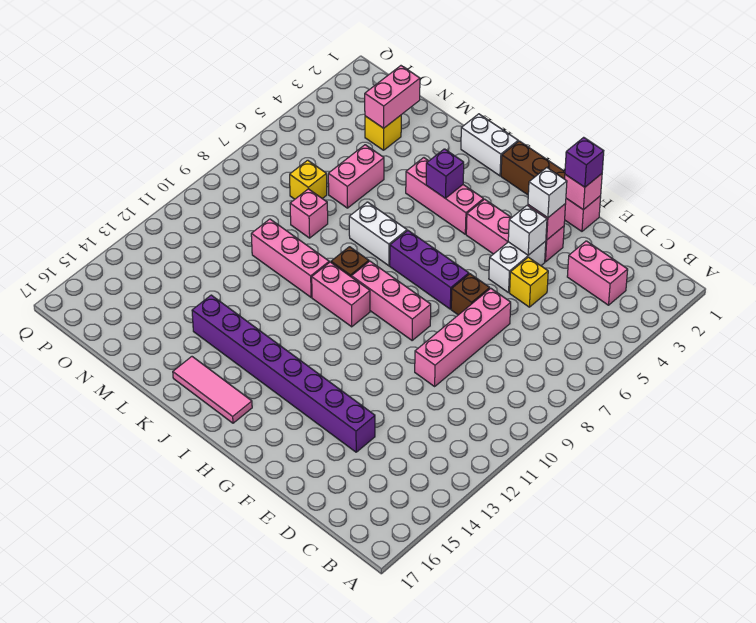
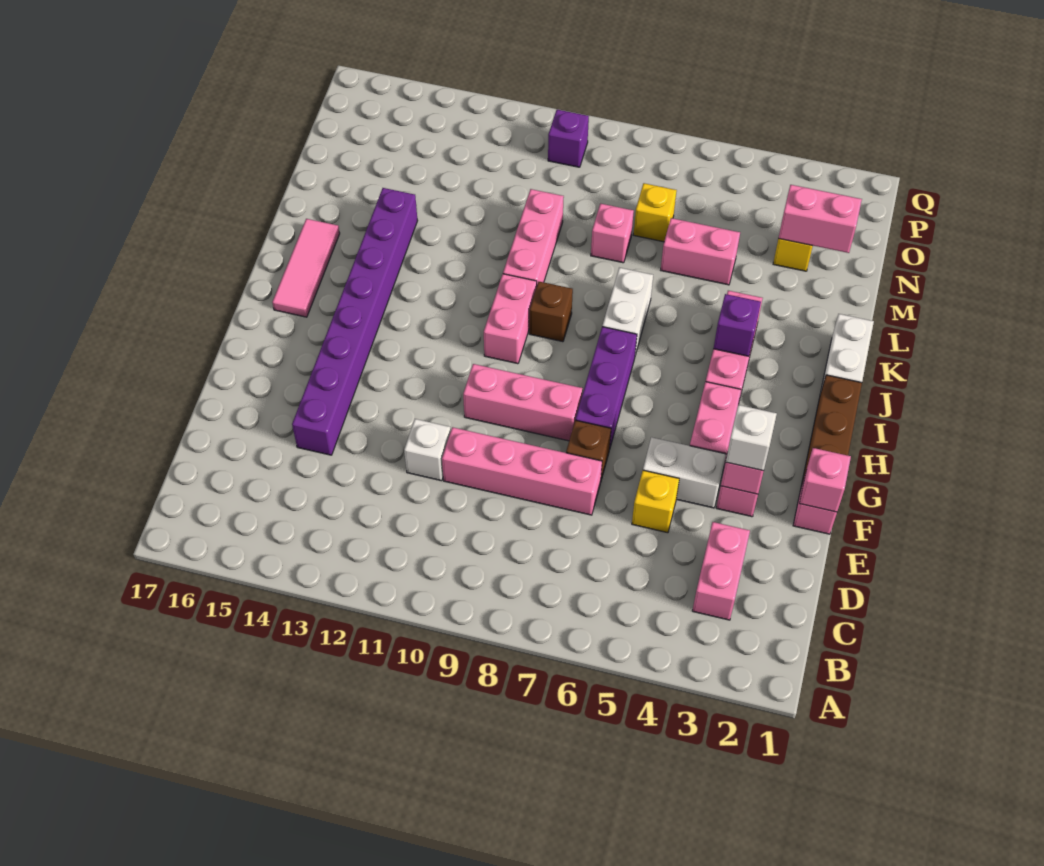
purple brick F1 level 3 -> purple brick P10 level 1
white brick F4 level 2 -> white brick E11 level 1
pink brick G9:I9 level 1 -> pink brick G8:G10 level 1

